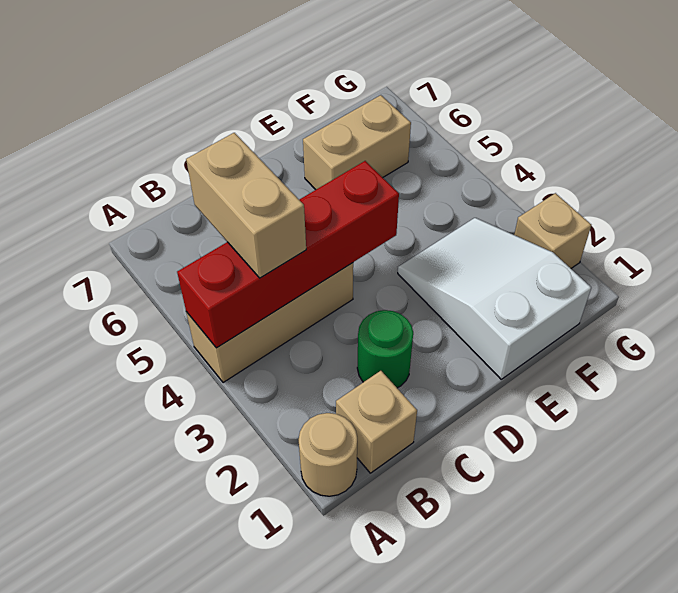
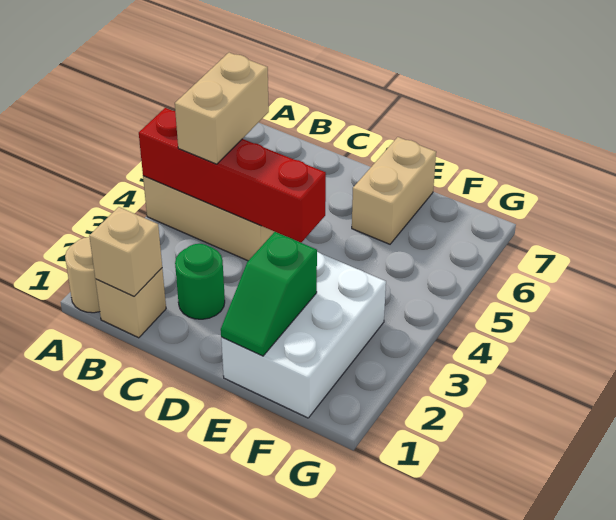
white slope E1:F3 level 1 top 1 -> white brick E1:F3 level 1
none -> green slope E1:E2 level 2 top 2
tan brick E6:F6 level 1 -> tan brick E6:E7 level 1
tan brick G2 level 1 -> tan brick B1 level 2

